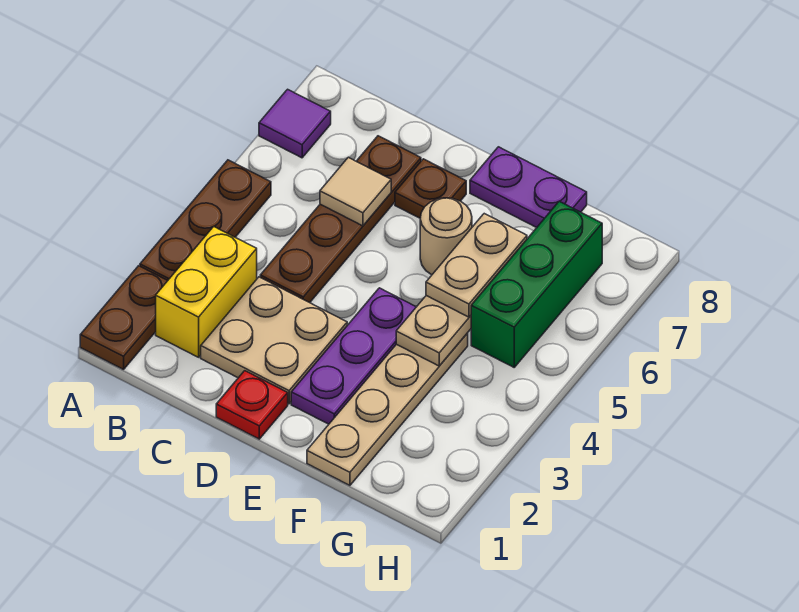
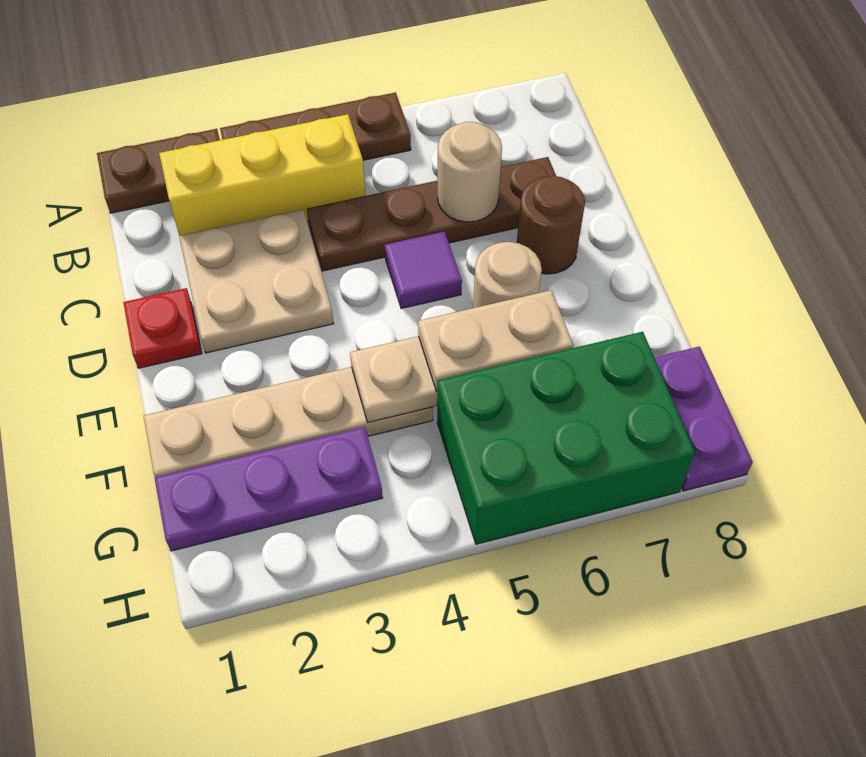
purple tile A7 level 1 -> purple tile D5 level 1
yellow brick B2:B3 level 1 -> yellow brick B2:B4 level 1
tan tile C6 level 2 -> tan round brick C6 level 2
brown plate D7 level 1 -> brown round brick D7 level 1
purple plate E2:E4 level 1 -> purple plate G1:G3 level 1
purple plate E8:F8 level 1 -> purple plate G8:H8 level 1
green brick G5:G7 level 1 -> green brick G5:H7 level 1

